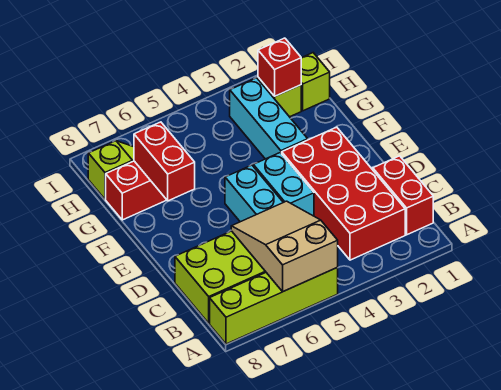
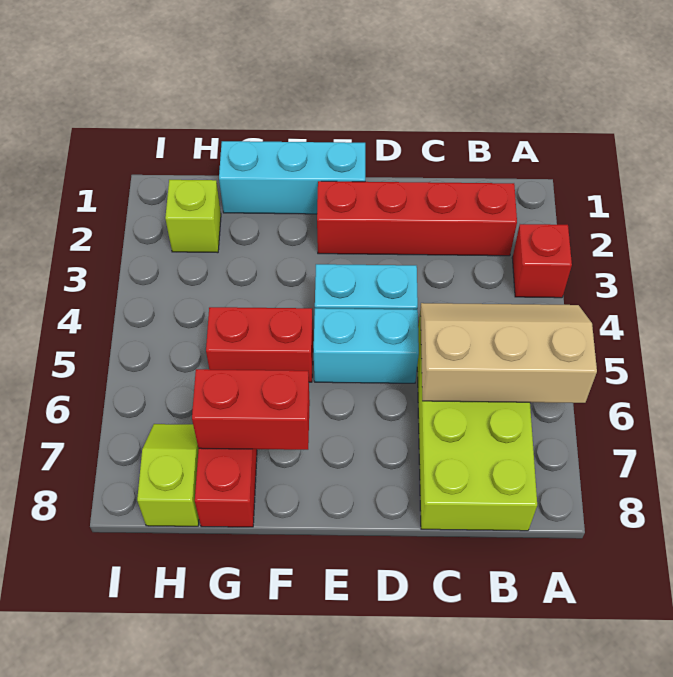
lime brick A5:A8 level 1 -> none
tan slope A5:C6 level 2 top A -> tan slope A5:C6 level 2 top 6
red brick B1:C1 level 1 -> red brick F5:G5 level 1
red brick B2:E3 level 1 -> red brick B2:E2 level 1
cyan brick F3:H3 level 1 -> cyan brick E1:G1 level 1
lime brick H1 level 1 -> none
red brick H2 level 2 -> red brick A3 level 1

